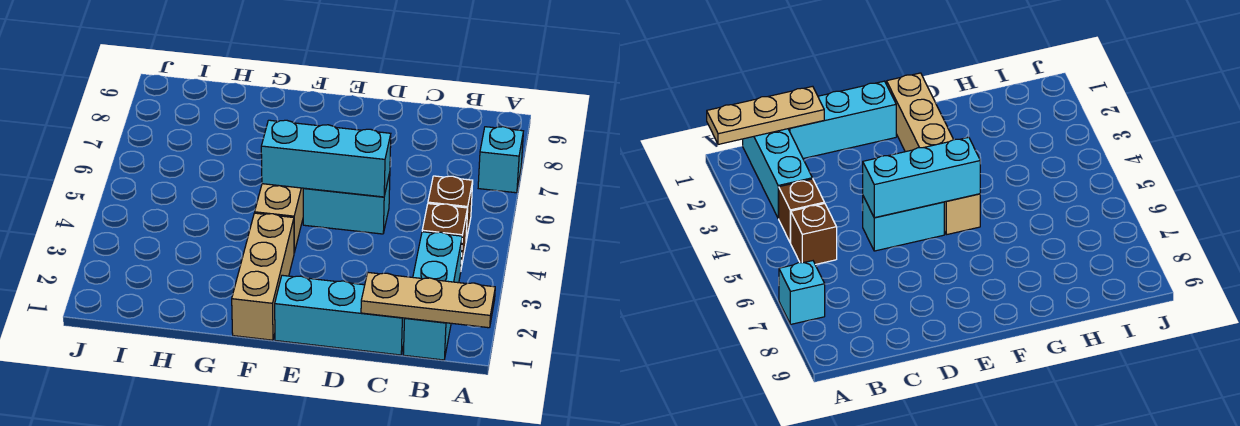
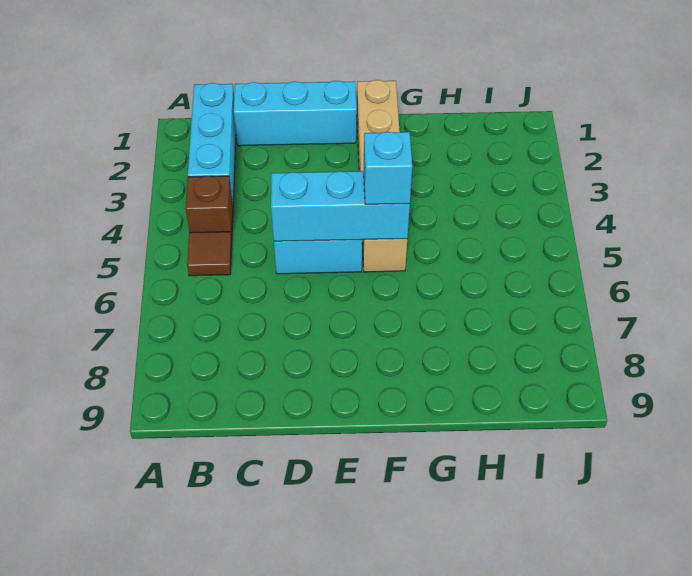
tan plate A1:C1 level 2 -> none
cyan brick A7 level 1 -> cyan brick F5 level 3
brown brick B5 level 1 -> brown tile B5 level 1

